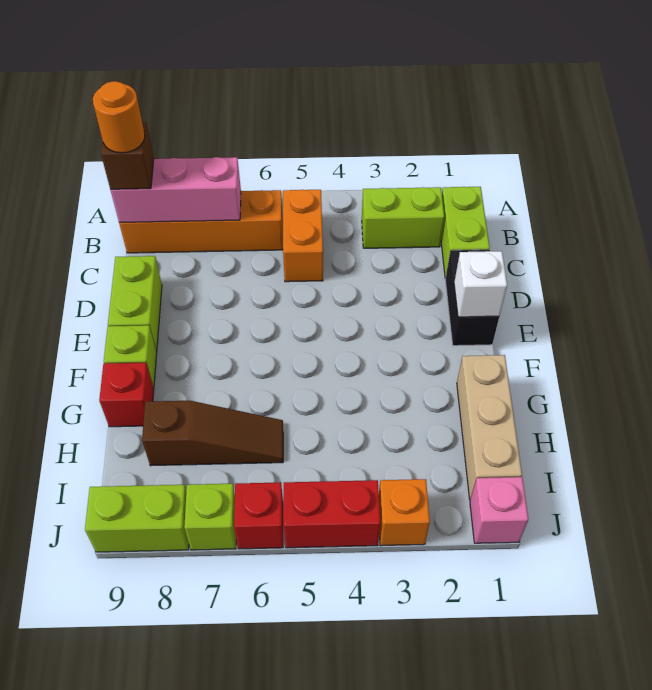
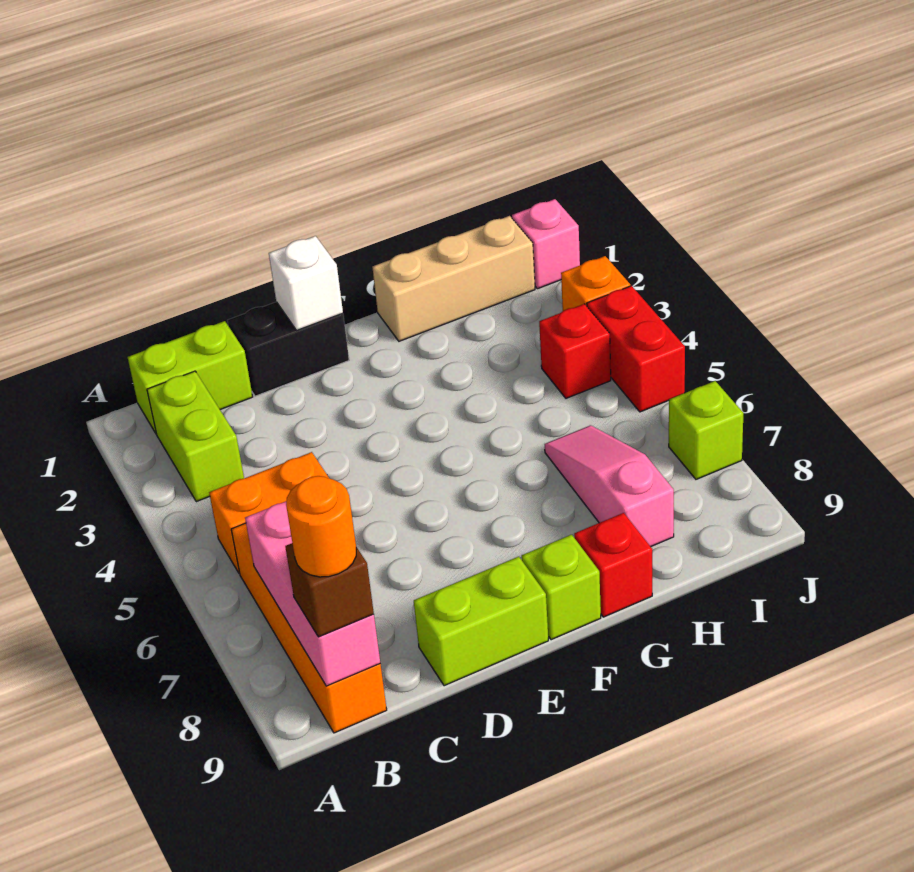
brown slope H6:H8 level 1 top 8 -> pink slope H6:H8 level 1 top 8
red brick J6 level 1 -> red brick I4 level 1
lime brick J8:J9 level 1 -> none

